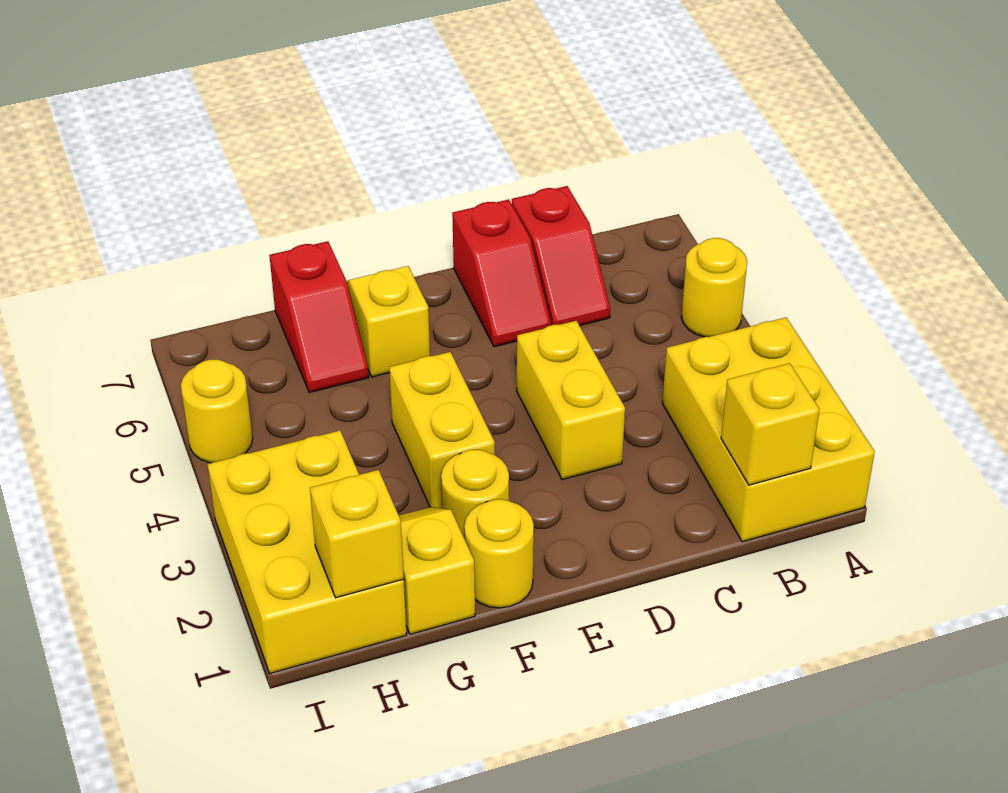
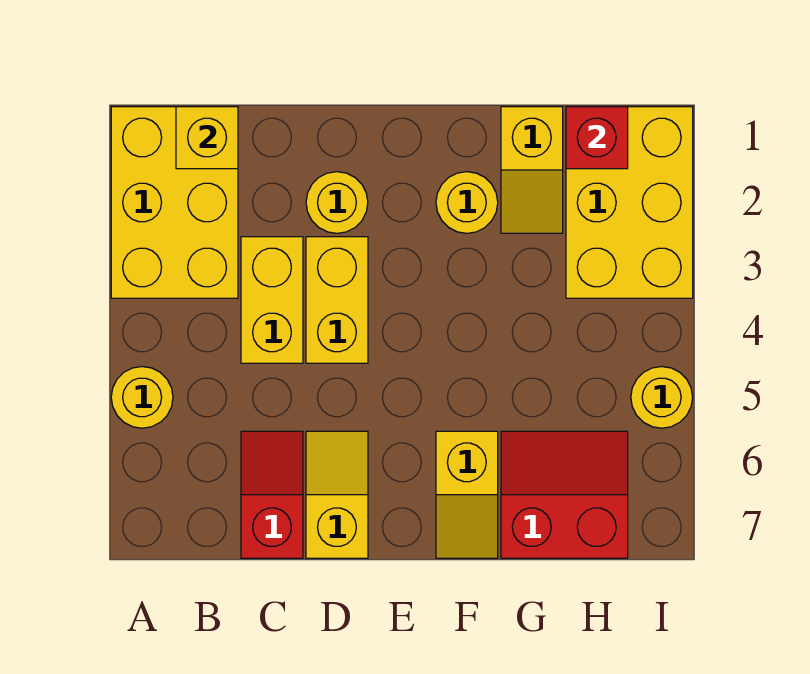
red slope D6:D7 level 1 top 7 -> yellow slope D6:D7 level 1 top 7
yellow round brick F1 level 1 -> yellow round brick D2 level 1
yellow brick F3:F4 level 1 -> yellow brick C3:C4 level 1
red slope G6:G7 level 1 top 7 -> red slope G6:H7 level 1 top 7
yellow brick H1 level 2 -> red brick H1 level 2

